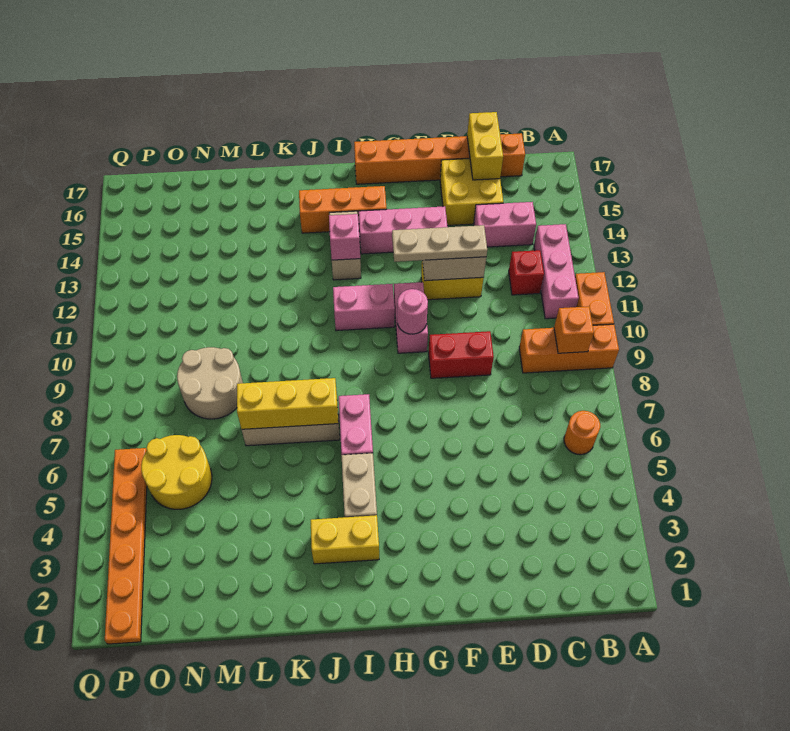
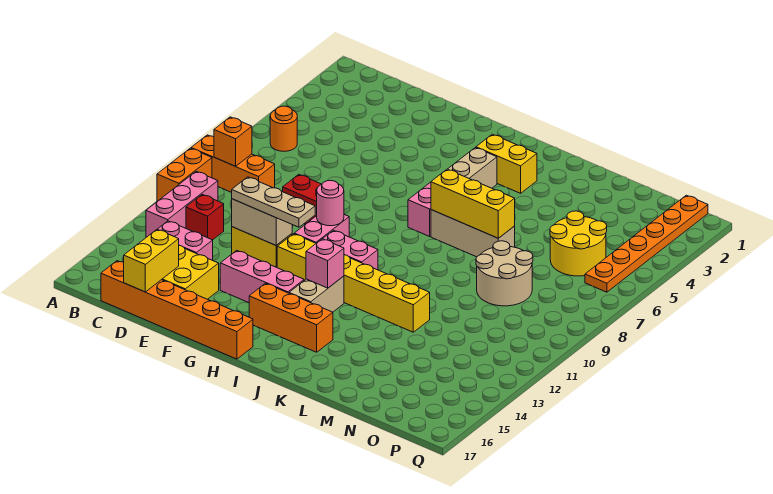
none -> yellow brick G12:L12 level 1

